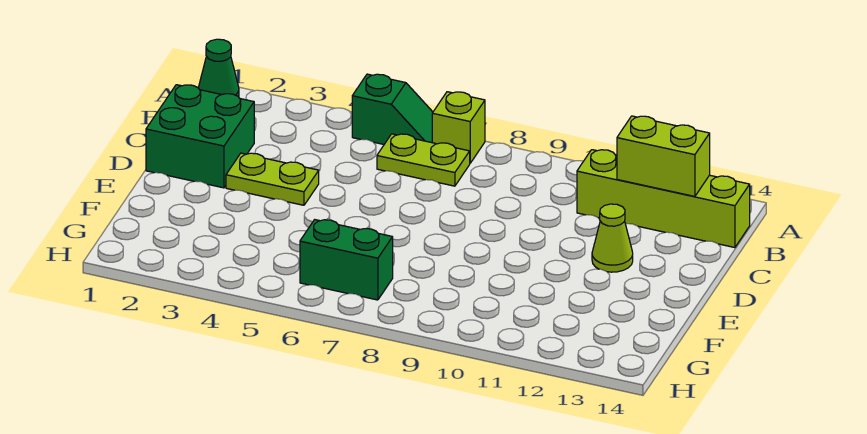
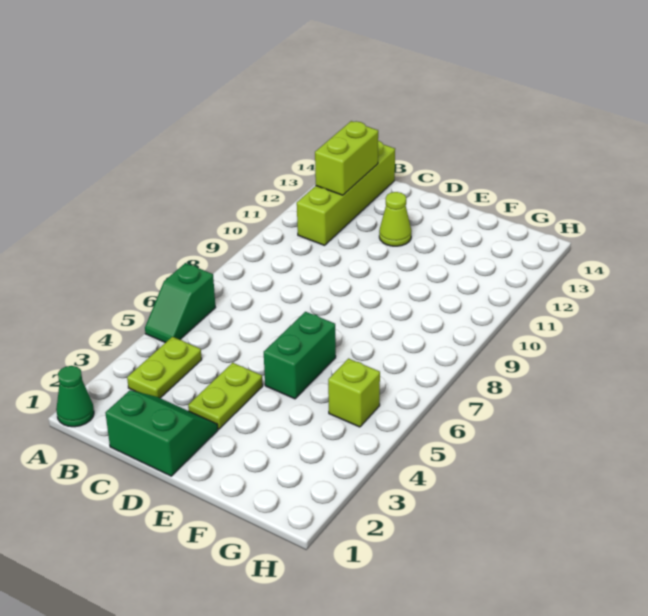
green slope A5:A6 level 1 top 5 -> green slope A5:A6 level 1 top 6
lime brick A7 level 1 -> lime brick G5 level 1
lime plate B6:B7 level 1 -> lime plate B3:B4 level 1
green brick C1:D2 level 1 -> green slope C1:D2 level 1 top 1
green brick G6:G7 level 1 -> green brick E5:E6 level 1

